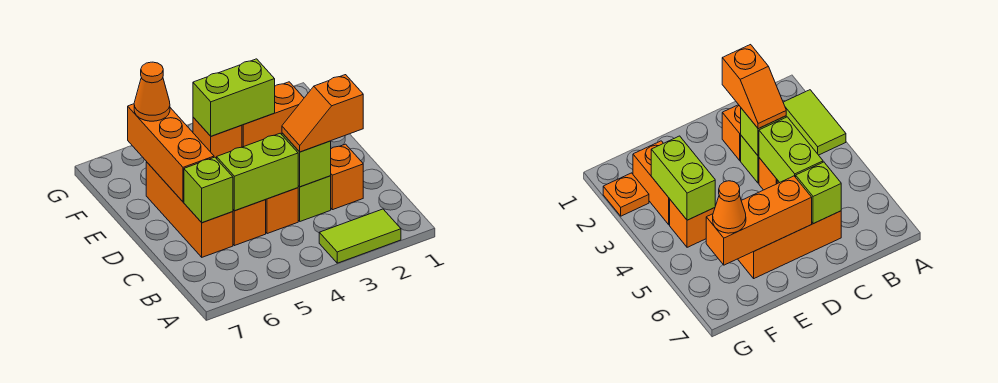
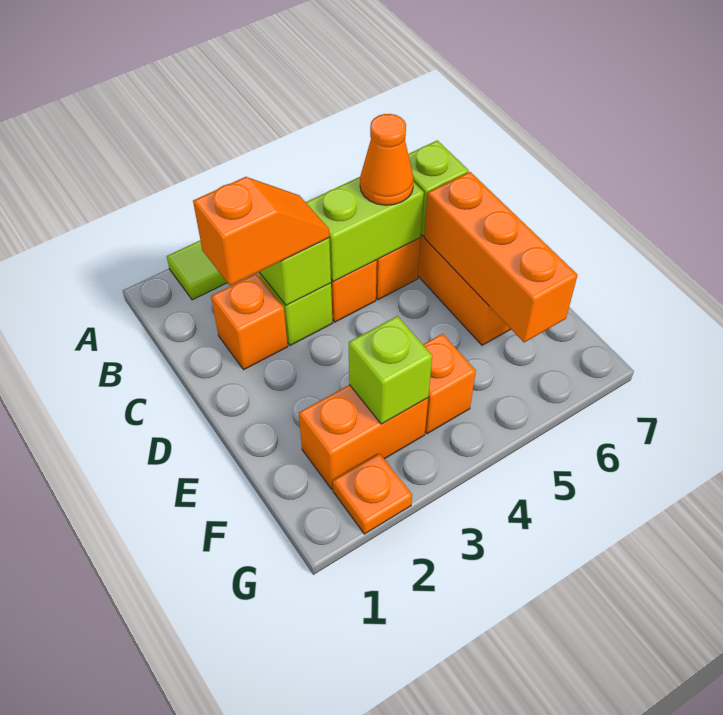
lime brick F3:F4 level 2 -> lime brick F3 level 2
orange cone F6 level 3 -> orange cone C5 level 3

